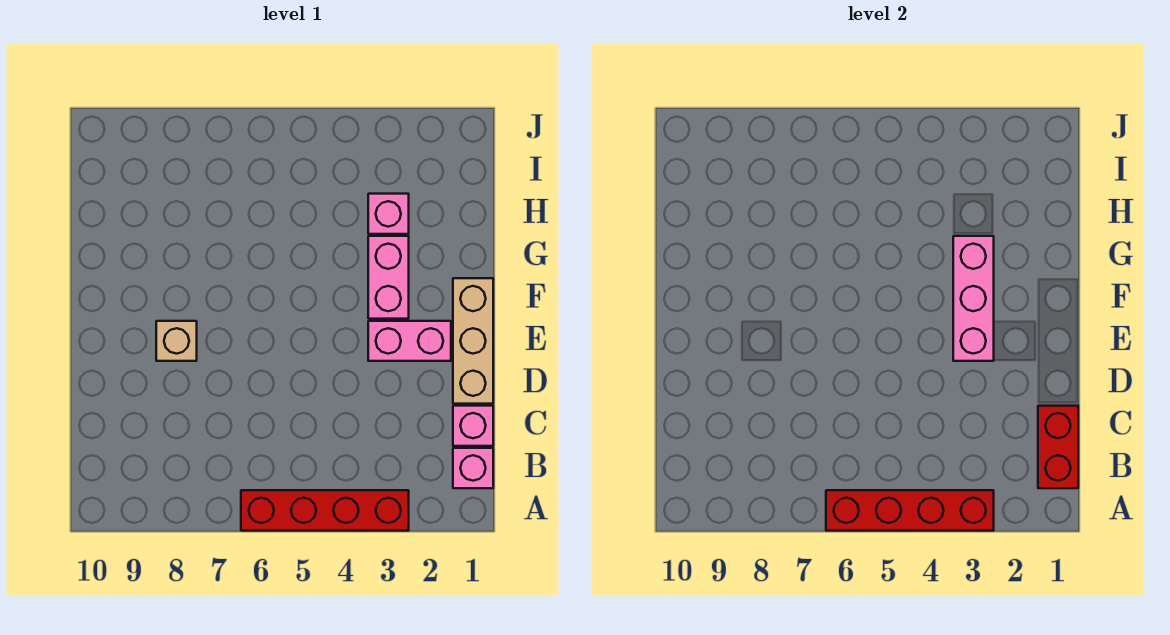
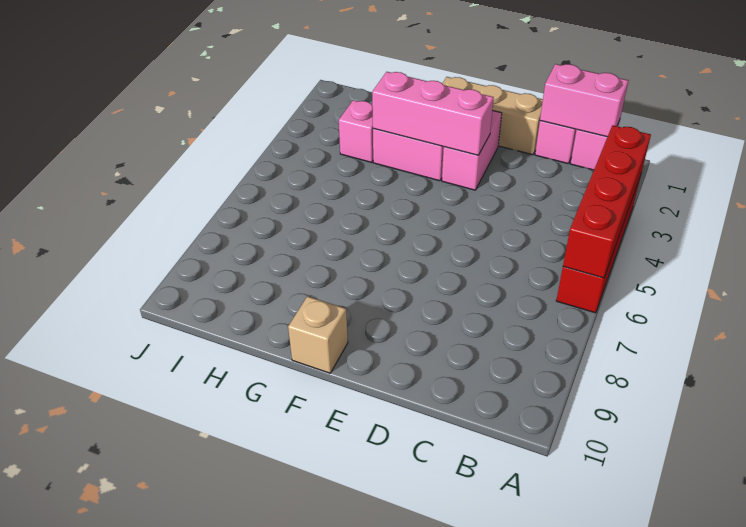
red brick B1:C1 level 2 -> pink brick B1:C1 level 2
tan brick E8 level 1 -> tan brick F10 level 1

